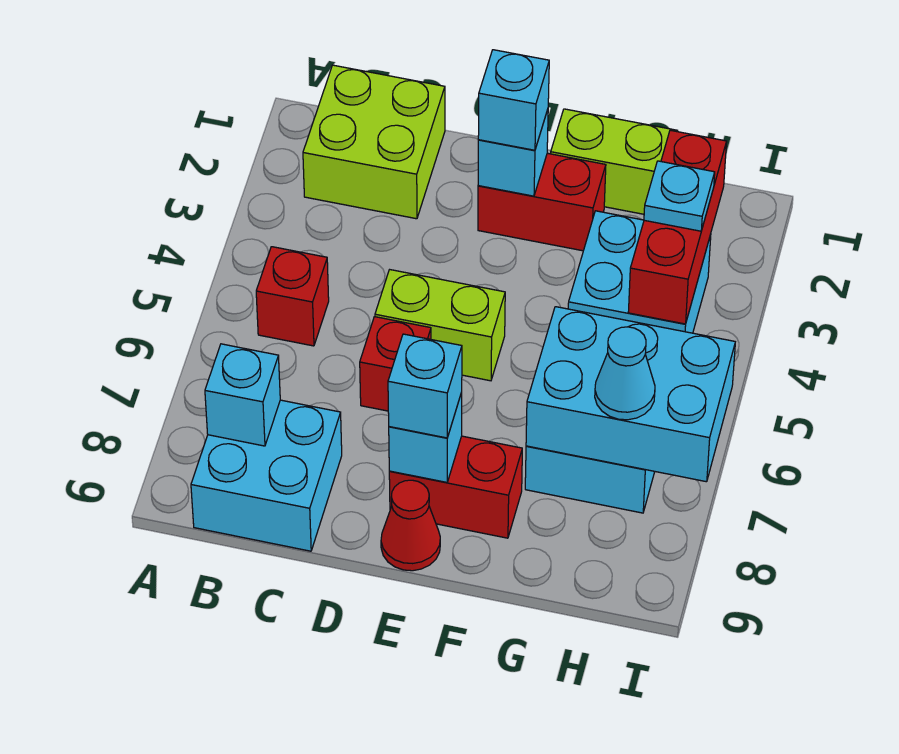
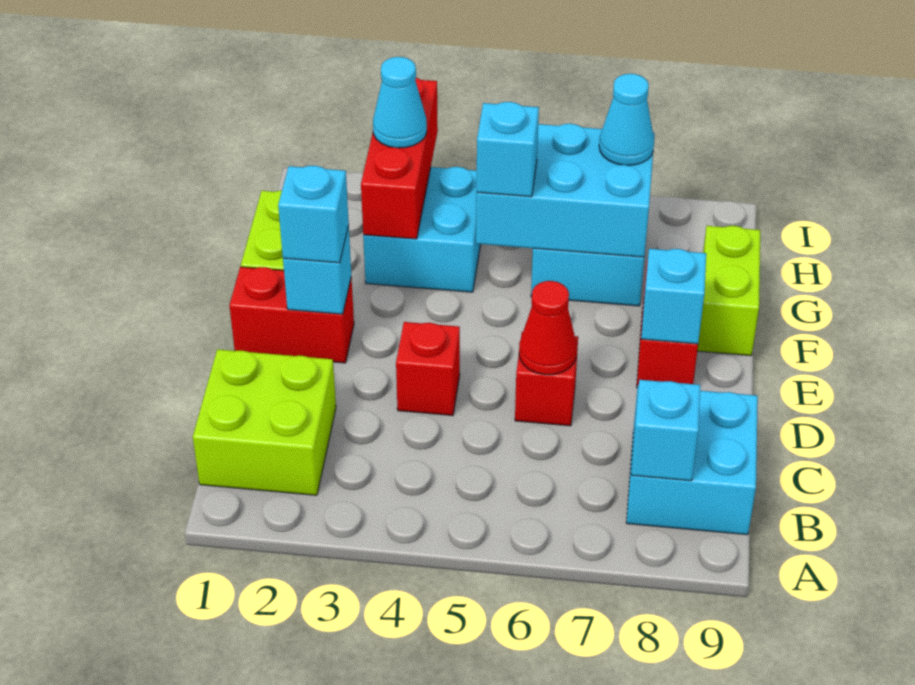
red brick B5 level 1 -> red brick D4 level 1
lime brick D5:E5 level 1 -> lime brick F9:G9 level 1
red brick E2:F2 level 1 -> red brick E1:E2 level 1
cyan brick E8 level 3 -> cyan brick G5 level 3
red cone E9 level 1 -> red cone D6 level 2
cyan brick G6:I7 level 2 -> cyan brick G5:H7 level 2
red brick H2:H4 level 2 -> red brick G3:I3 level 2
cyan plate H3 level 3 -> cyan cone H3 level 3

